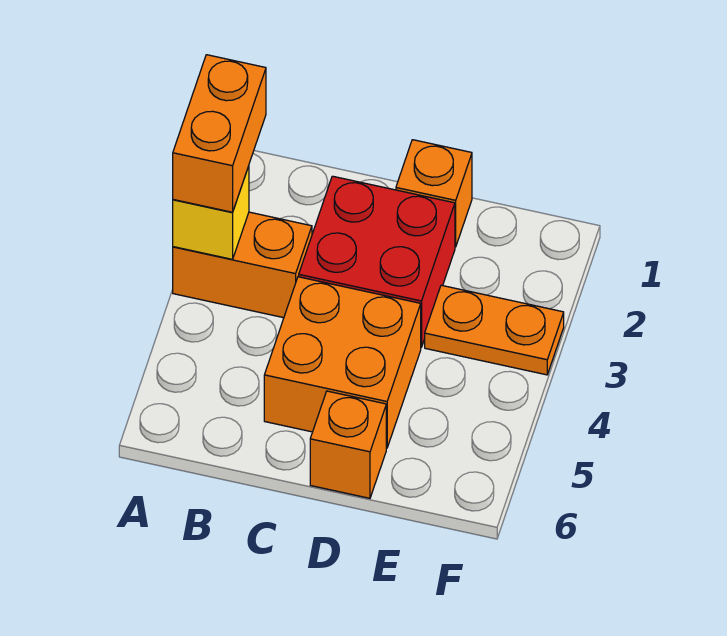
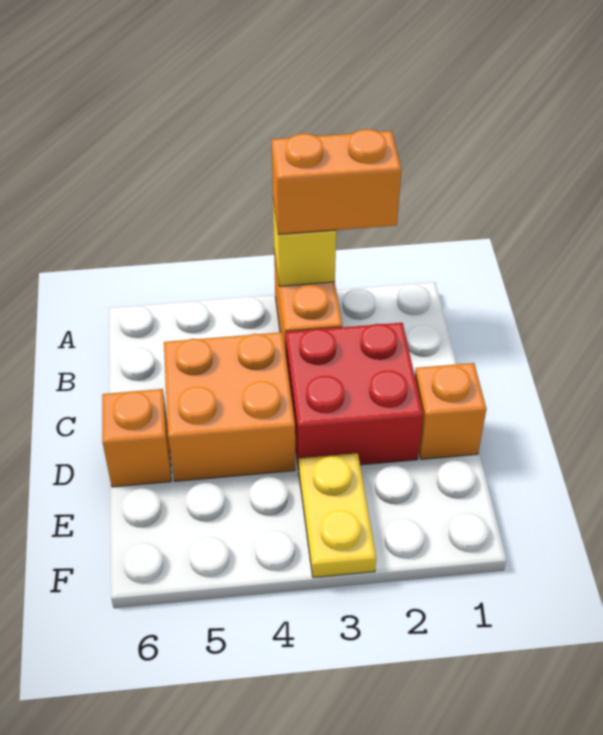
orange plate E3:F3 level 1 -> yellow plate E3:F3 level 1

